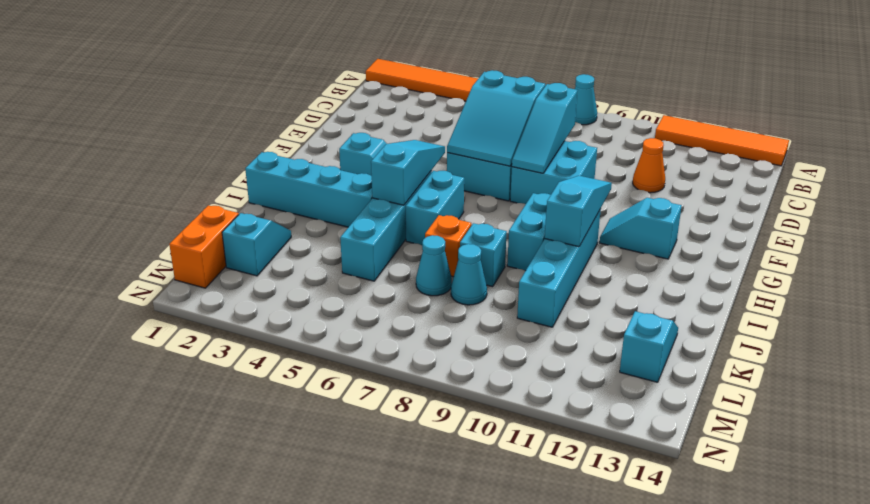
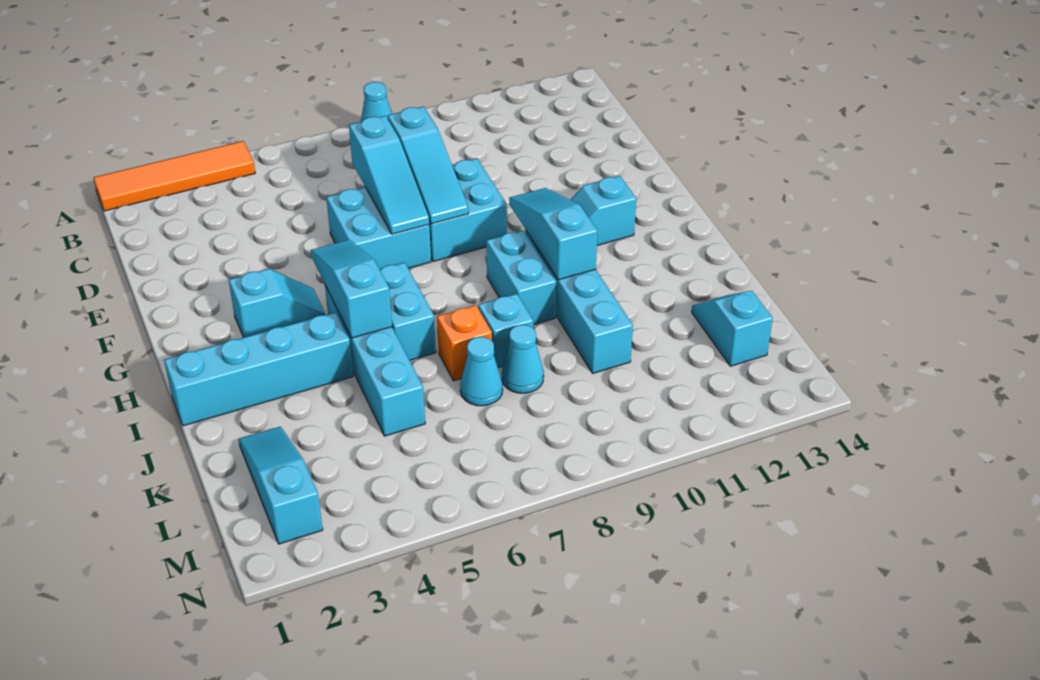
orange tile A11:A14 level 1 -> none
cyan slope D6:F7 level 2 top D -> cyan slope D7:F7 level 2 top D
orange cone D11 level 1 -> none
cyan slope K2:L2 level 1 top L -> cyan slope K2:M2 level 1 top M
orange brick L1:M1 level 1 -> none

